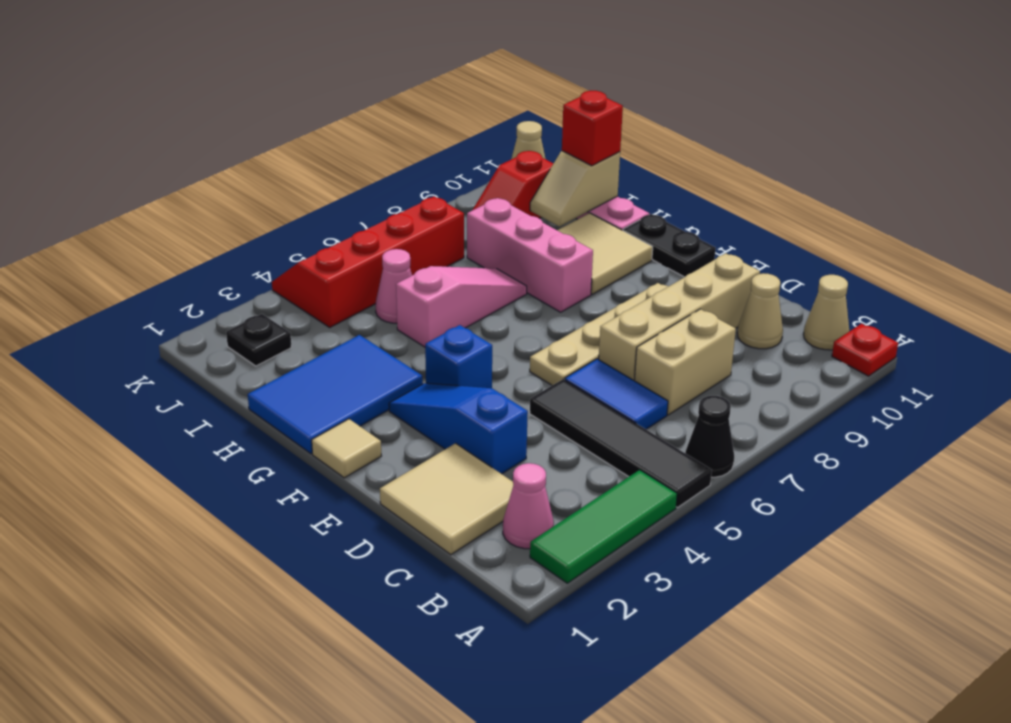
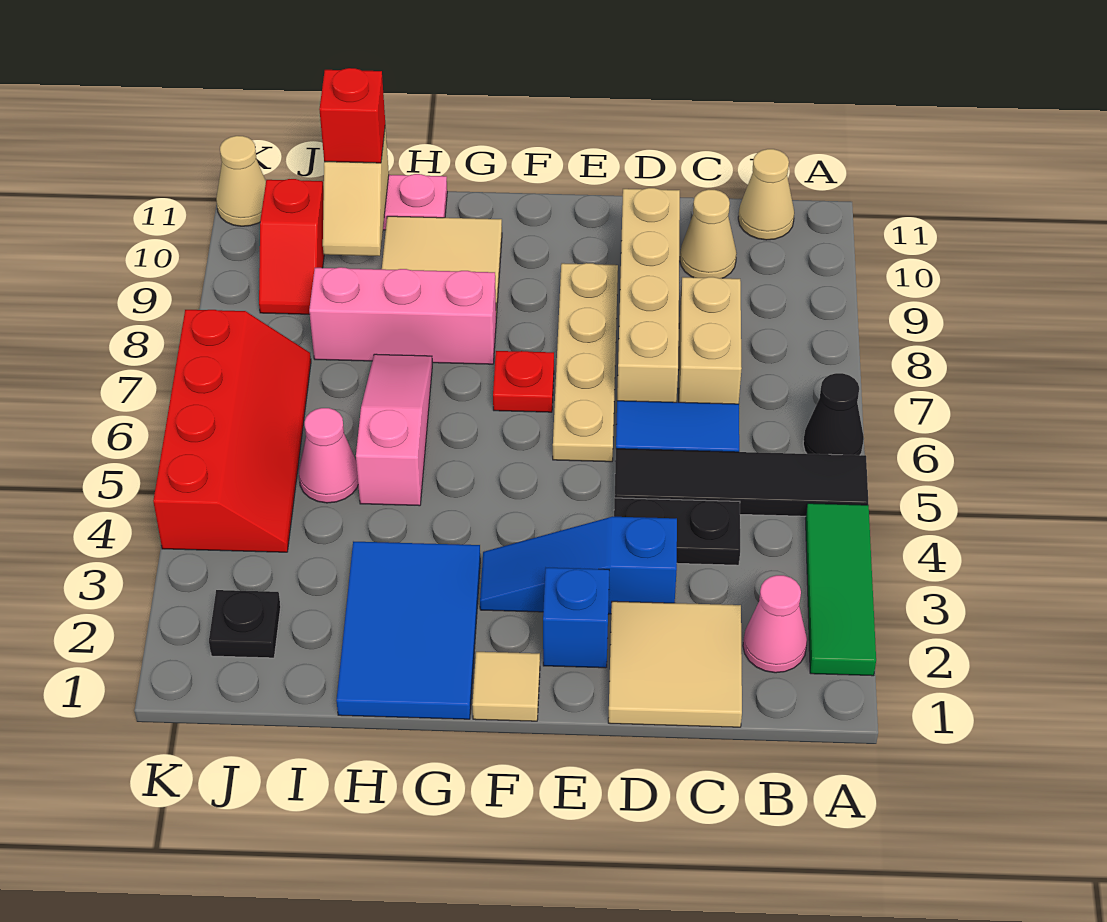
red plate A11 level 1 -> red plate F7 level 1
blue brick F4 level 1 -> blue brick E2 level 1
black plate F11:G11 level 1 -> black plate C4:D4 level 1
red slope J4:K7 level 1 top J -> red slope J4:K7 level 1 top K

